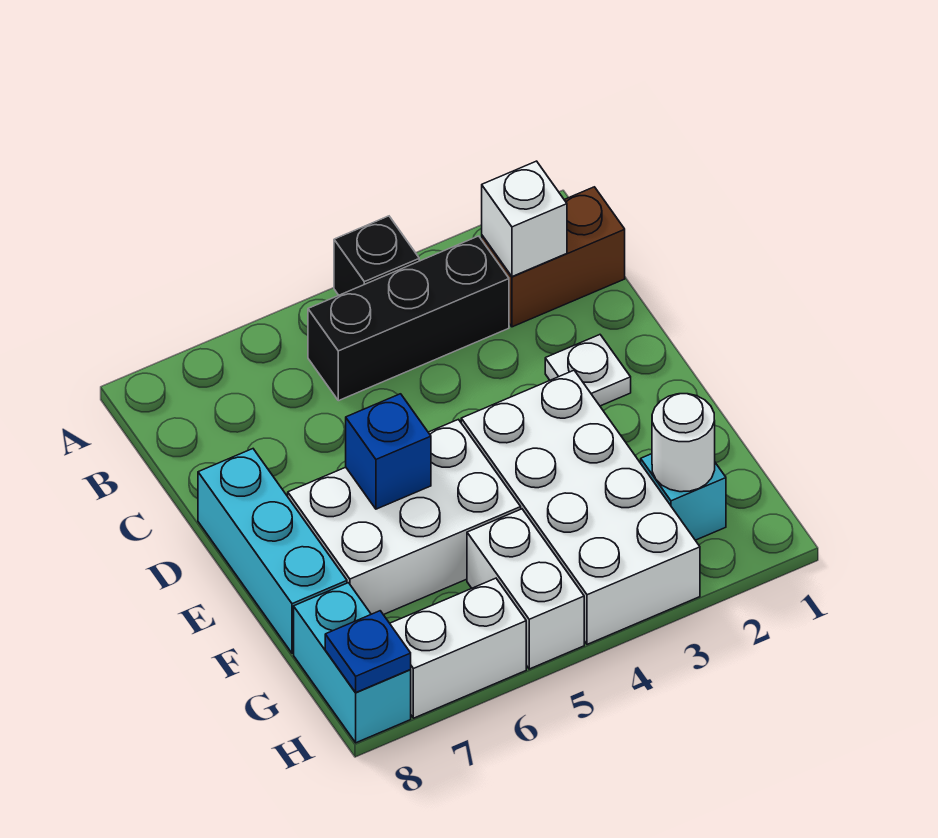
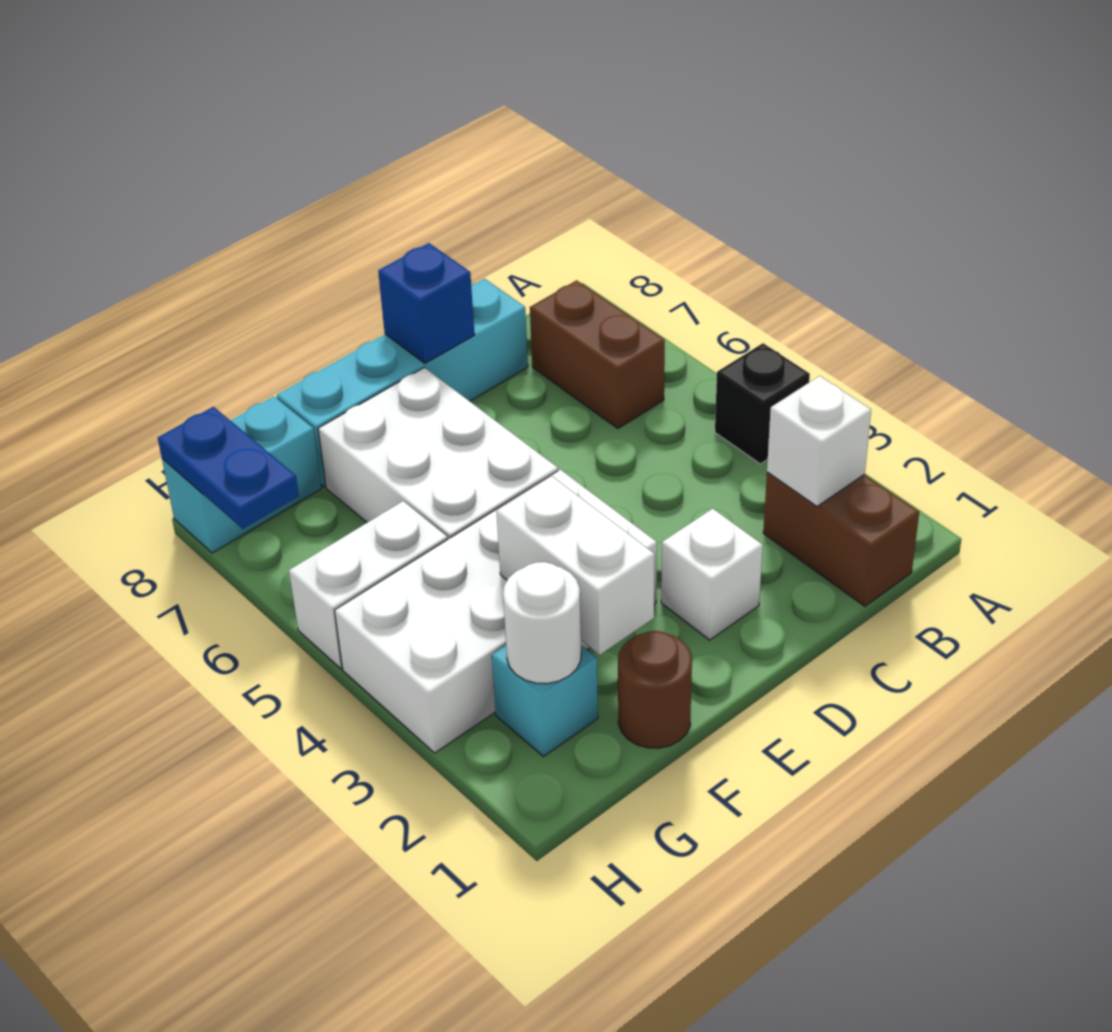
black brick B3:B5 level 1 -> none
none -> brown brick B6:B7 level 1
white plate D2 level 1 -> white brick D2 level 1
cyan brick D8:F8 level 1 -> cyan brick C8:F8 level 1
blue brick E6 level 2 -> blue brick D8 level 2
none -> brown round brick F1 level 1
white brick H6:H7 level 1 -> white brick F2:F3 level 2
blue plate H8 level 2 -> blue plate H7:H8 level 2

